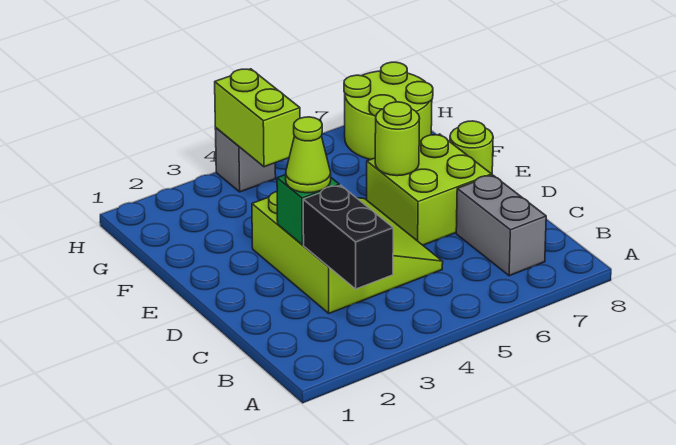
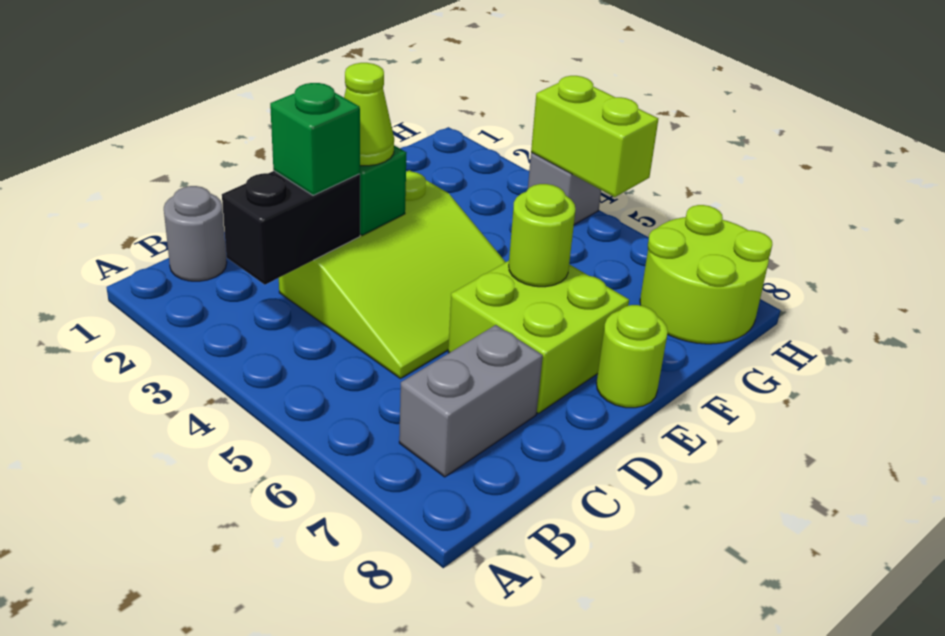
none -> grey round brick B1 level 1
none -> green brick C3 level 3
lime brick G4:H4 level 2 -> lime brick H4:H5 level 2

